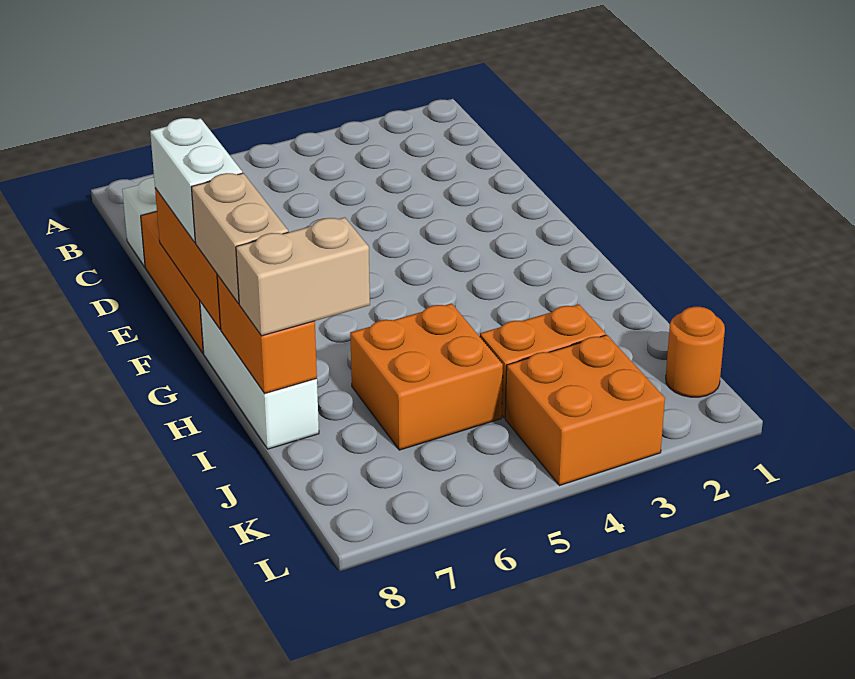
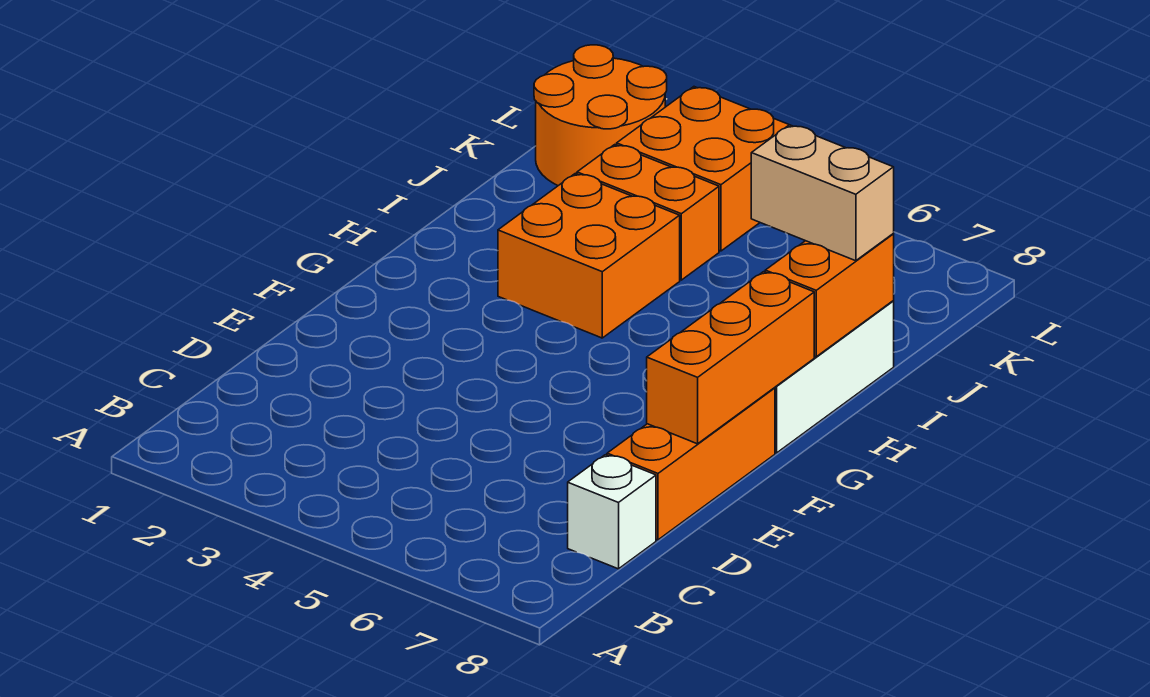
white brick E8:F8 level 3 -> none
tan brick G8:H8 level 3 -> none
orange brick I5:J6 level 1 -> orange brick H3:I4 level 1
orange round brick K1 level 1 -> orange round brick K1:L2 level 1

